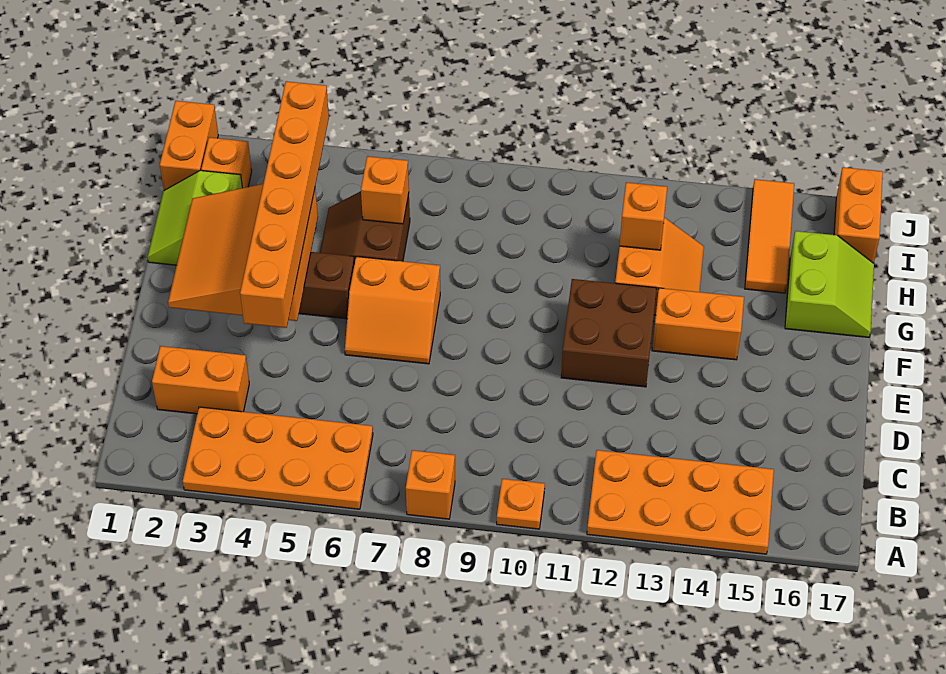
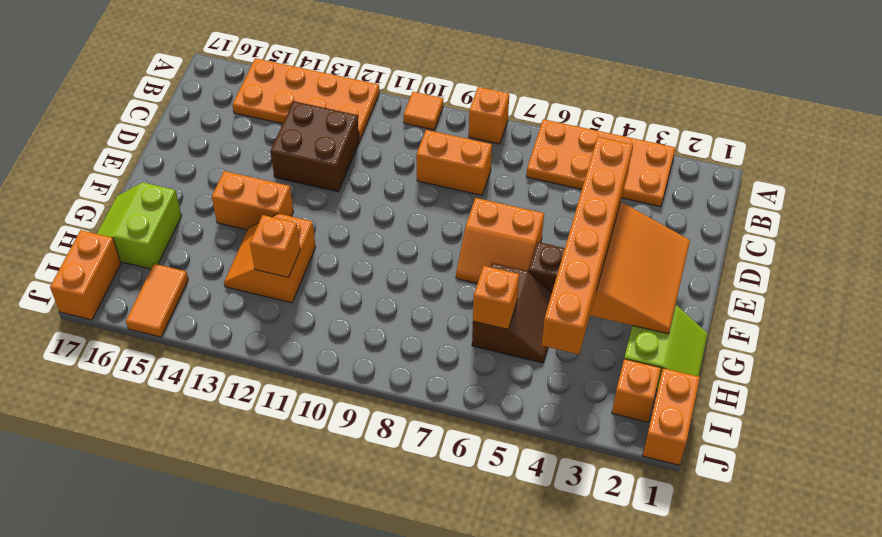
orange plate A10 level 1 -> orange tile A10 level 1
orange brick C2:C3 level 1 -> orange brick C8:C9 level 1
orange slope E6:F7 level 1 top F -> orange slope E6:F7 level 1 top E
brown brick E11:F12 level 1 -> brown brick C12:D13 level 1
orange tile H15:J15 level 1 -> orange tile I15:J15 level 1

